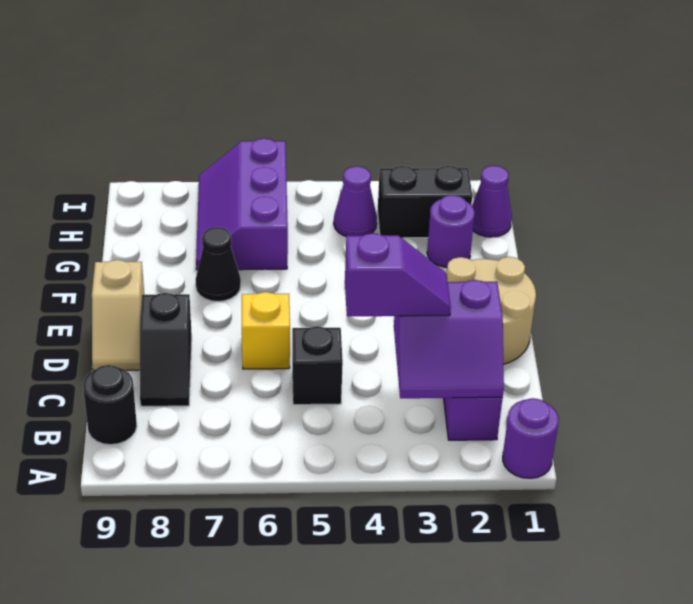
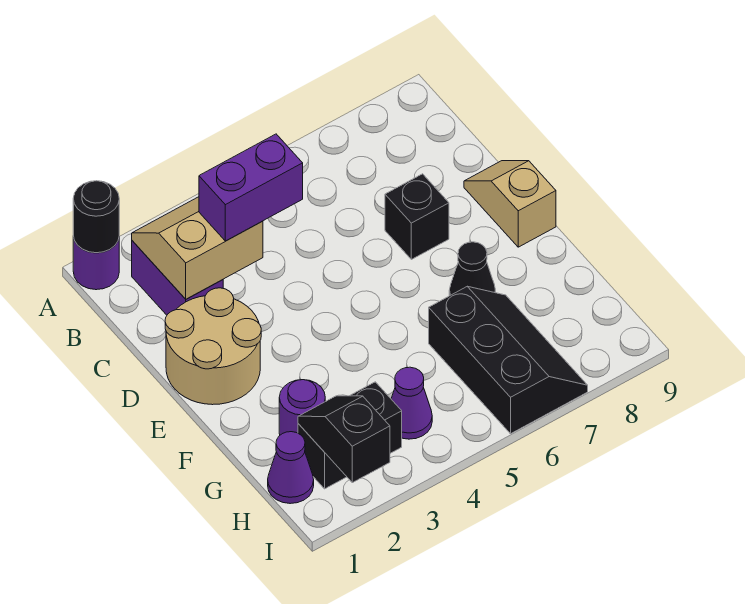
purple slope B2:C3 level 2 top C -> tan slope B2:C3 level 2 top C
black round brick B9 level 1 -> black round brick A1 level 2
purple slope C3:C4 level 3 top 4 -> purple brick C3:C4 level 3
black brick C5 level 1 -> black brick D7 level 1
black slope C8:D8 level 1 top D -> black slope H2:I2 level 2 top I
yellow brick D6 level 1 -> none
purple slope G6:I7 level 1 top 6 -> black slope G6:I7 level 1 top 6

